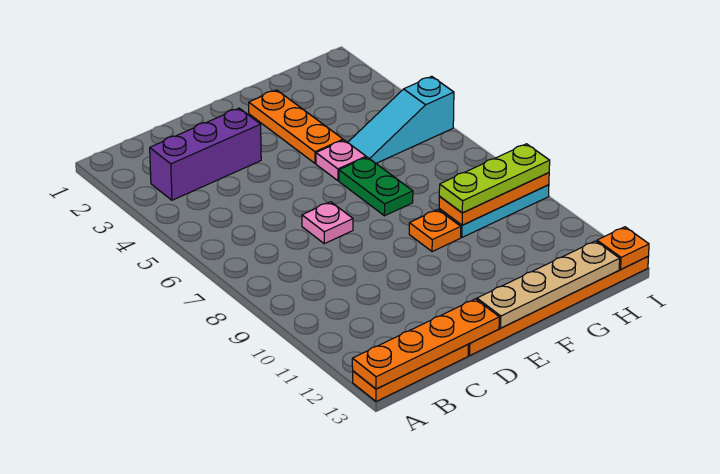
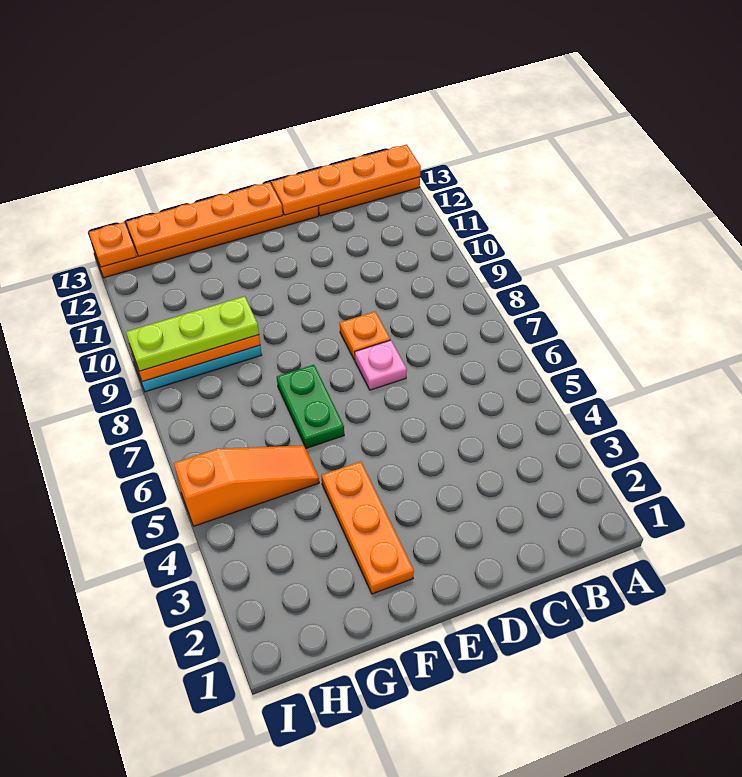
purple brick B3:D3 level 1 -> none
tan plate E13:H13 level 2 -> orange plate E13:H13 level 2
pink plate F5 level 1 -> none
orange plate F9 level 1 -> orange plate D8 level 1
cyan slope G5:I5 level 1 top I -> orange slope G5:I5 level 1 top I

